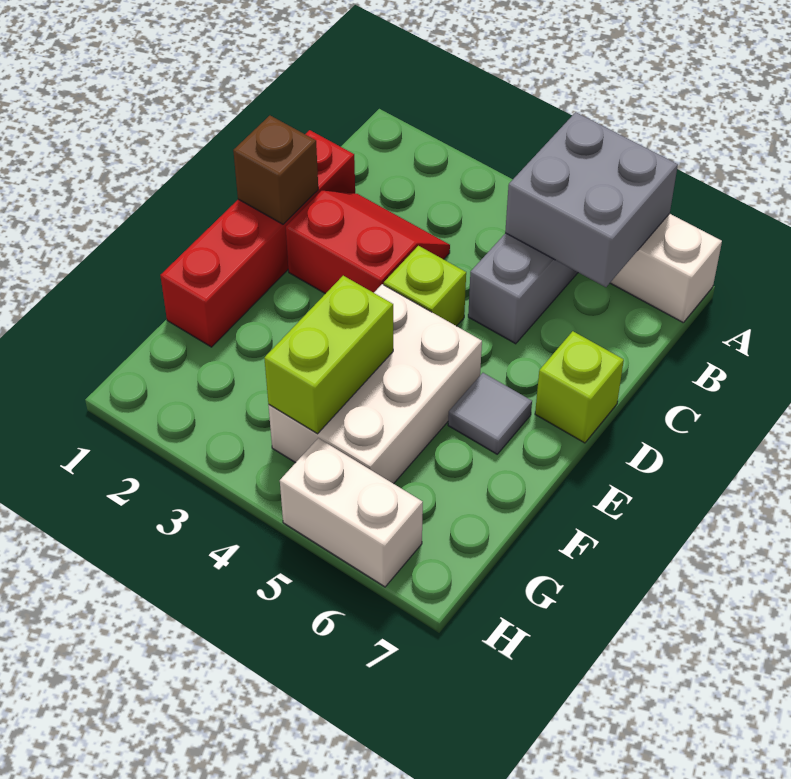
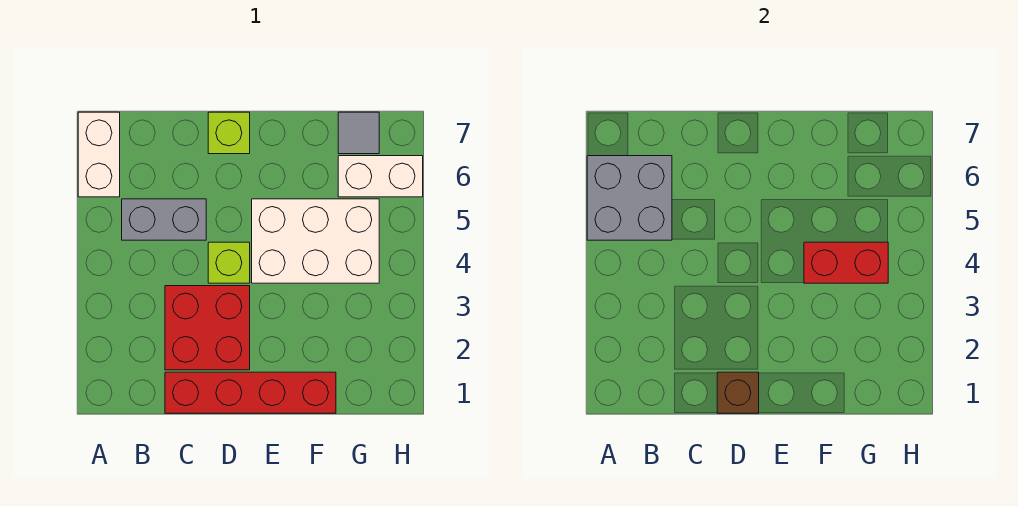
red slope C2:D3 level 1 top D -> red brick C2:D3 level 1
grey tile E6 level 1 -> grey tile G7 level 1
lime brick F4:G4 level 2 -> red brick F4:G4 level 2
white brick H5:H6 level 1 -> white brick G6:H6 level 1

